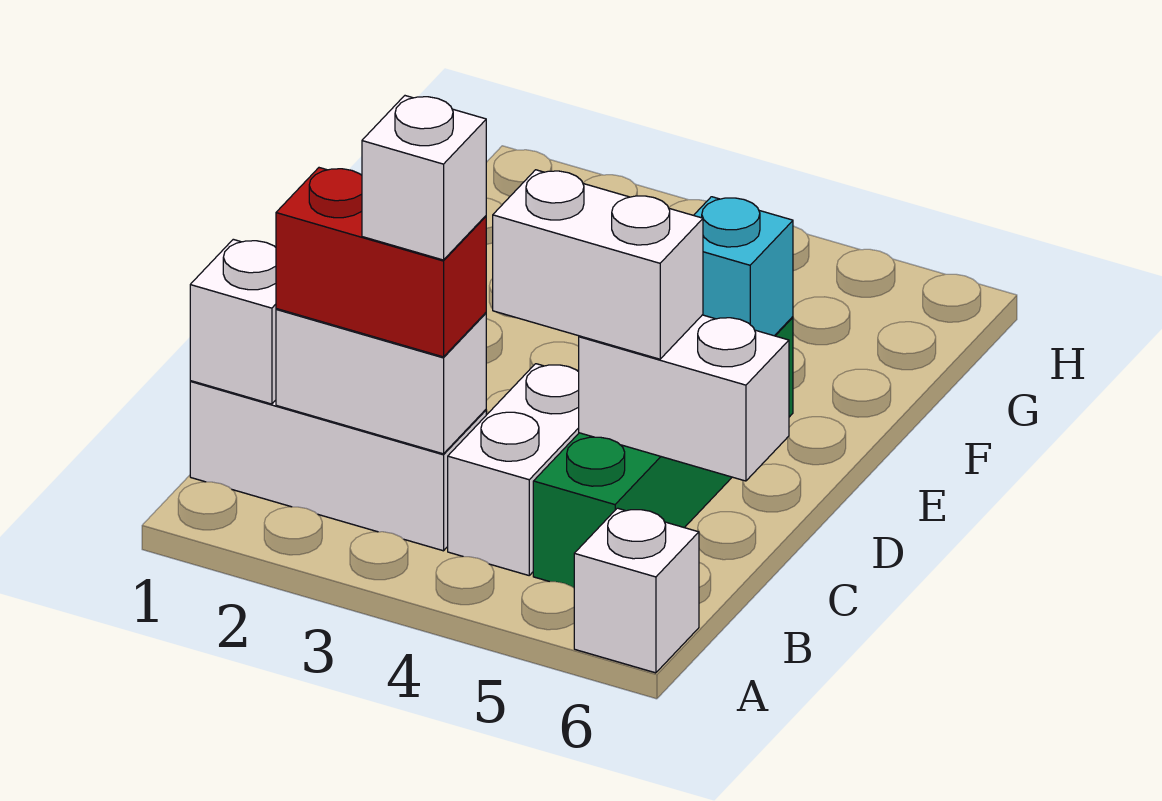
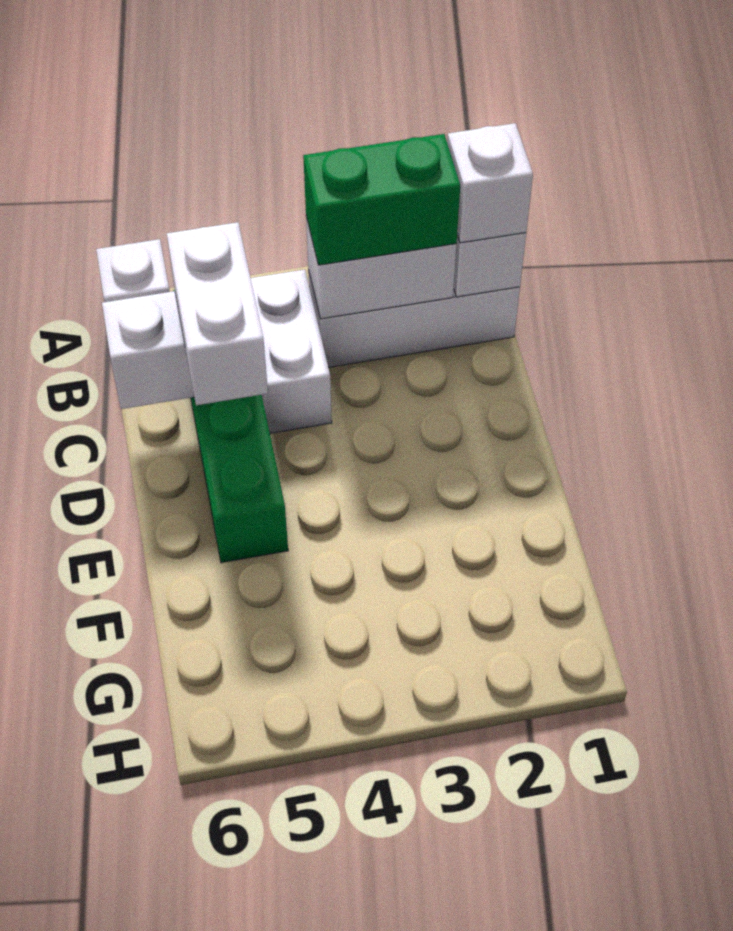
red brick B2:B3 level 3 -> green brick B2:B3 level 3
white brick B3 level 4 -> white brick B1 level 3
white brick C4:C5 level 3 -> white brick C5:D5 level 3
cyan brick E5 level 2 -> none

